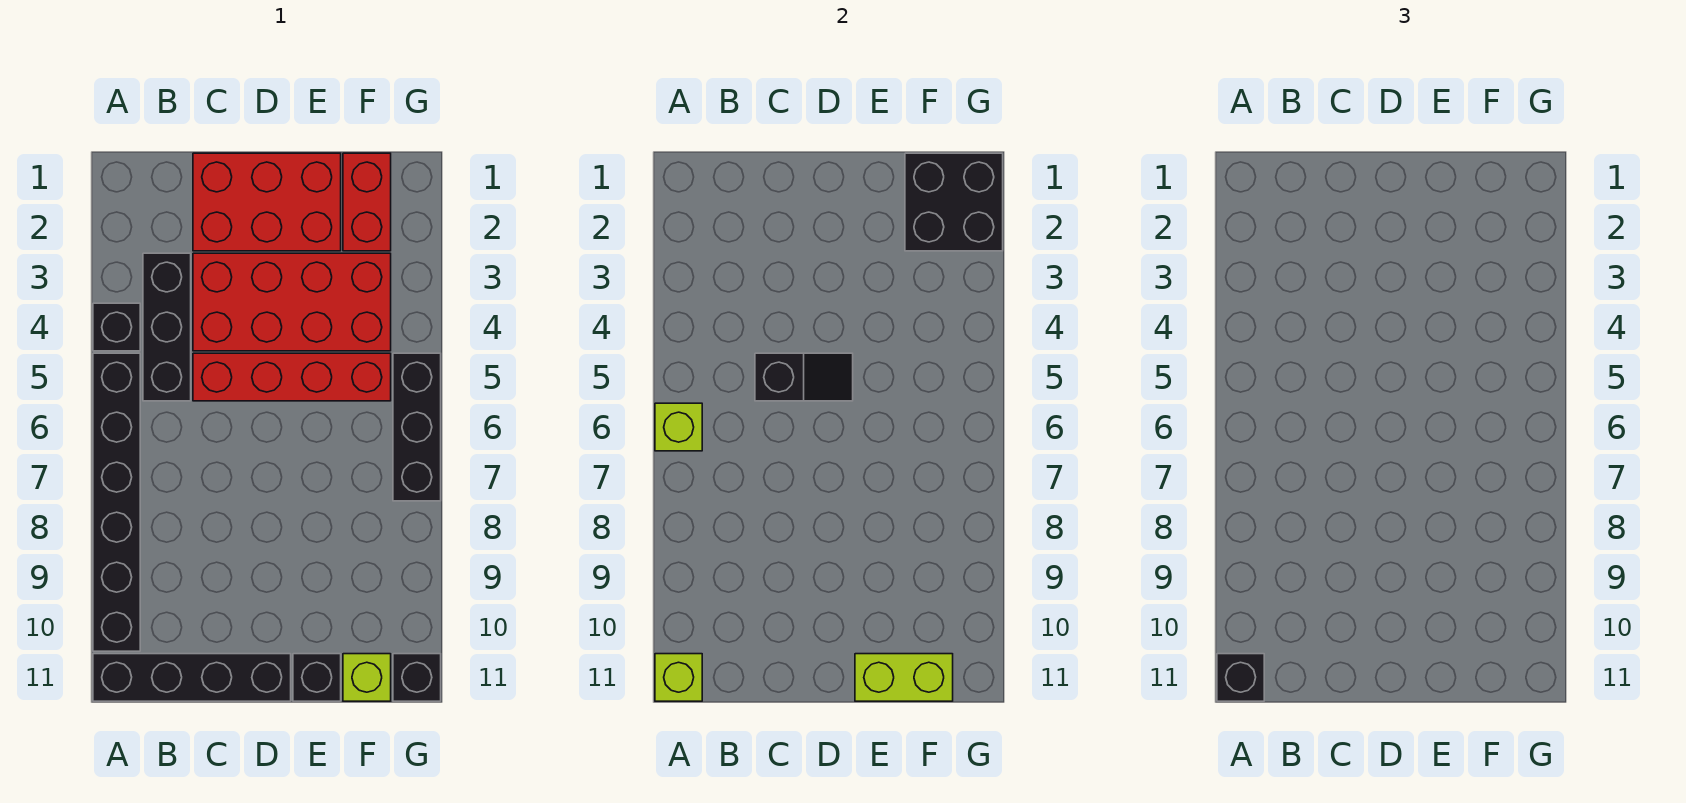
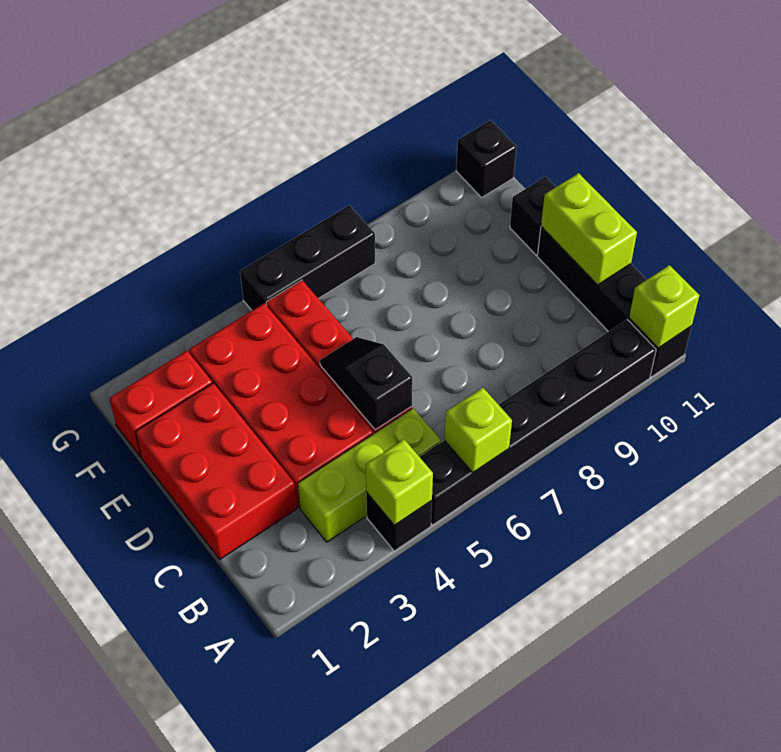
black brick A11 level 3 -> none
black brick B3:B5 level 1 -> lime brick B3:B5 level 1
lime brick E11:F11 level 2 -> lime brick C11:D11 level 2
black brick F1:G2 level 2 -> none
lime brick F11 level 1 -> lime brick A4 level 2

